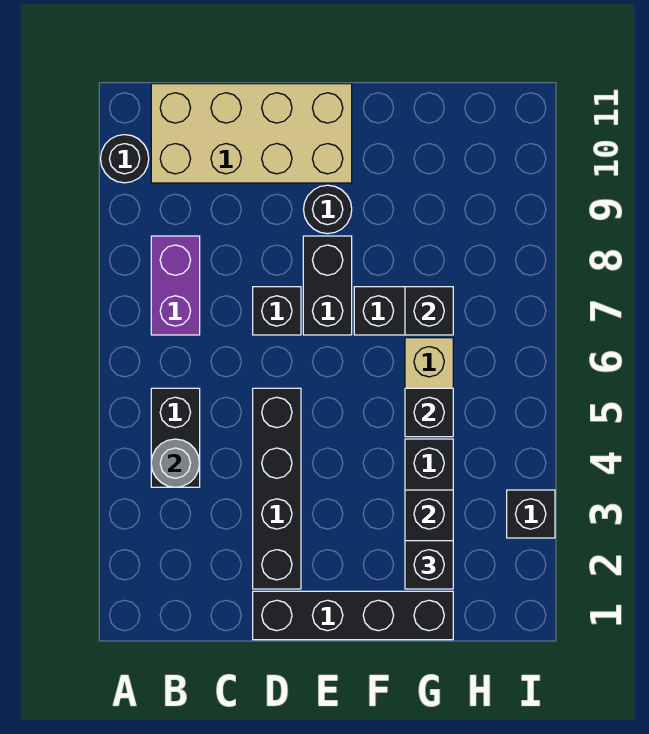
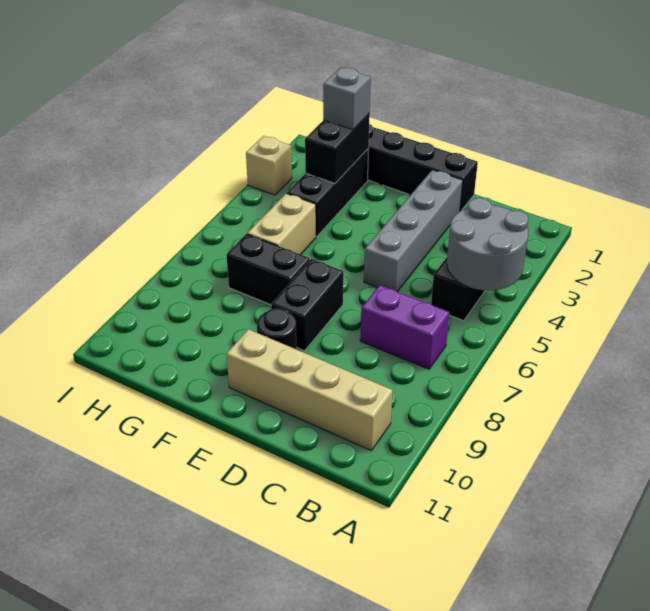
black round brick A10 level 1 -> none
grey round brick B4 level 2 -> grey round brick A4:B5 level 2
purple brick B7:B8 level 1 -> purple brick B7:C7 level 1
tan brick B10:E11 level 1 -> tan brick B10:E10 level 1
black brick D2:D5 level 1 -> grey brick D2:D5 level 1
black brick D7 level 1 -> none
black brick G2 level 3 -> grey brick G2 level 3
black brick G5 level 2 -> none
black brick G7 level 2 -> none
black brick I3 level 1 -> tan brick I3 level 1

